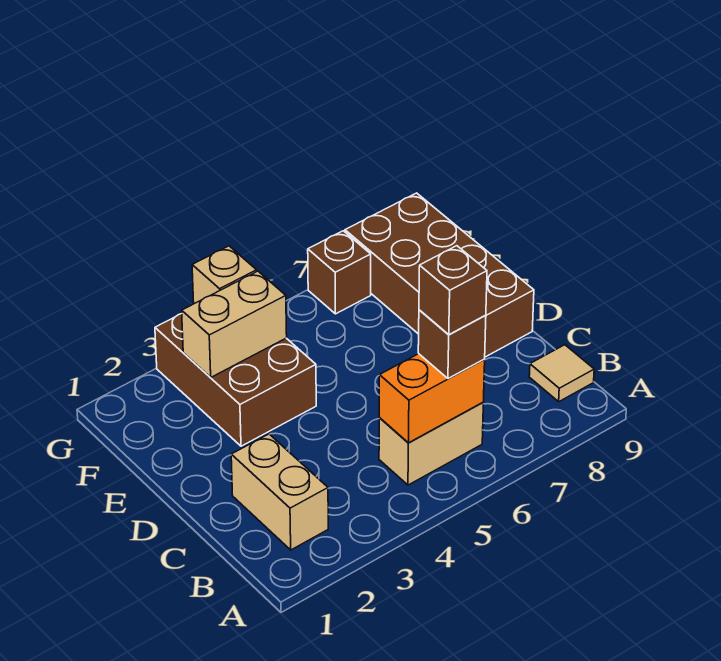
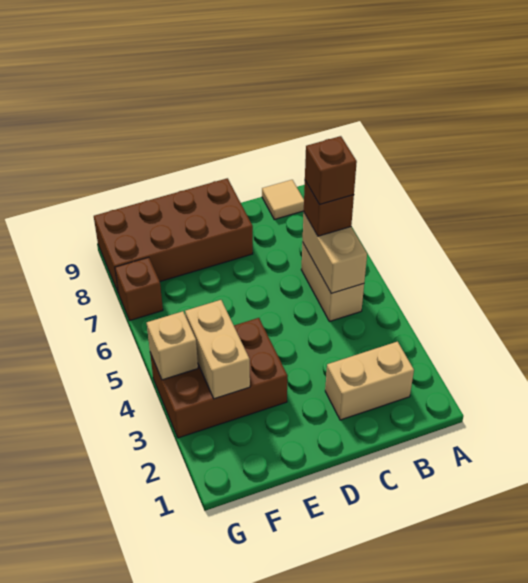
orange brick B5:B6 level 2 -> tan brick B5:B6 level 2

